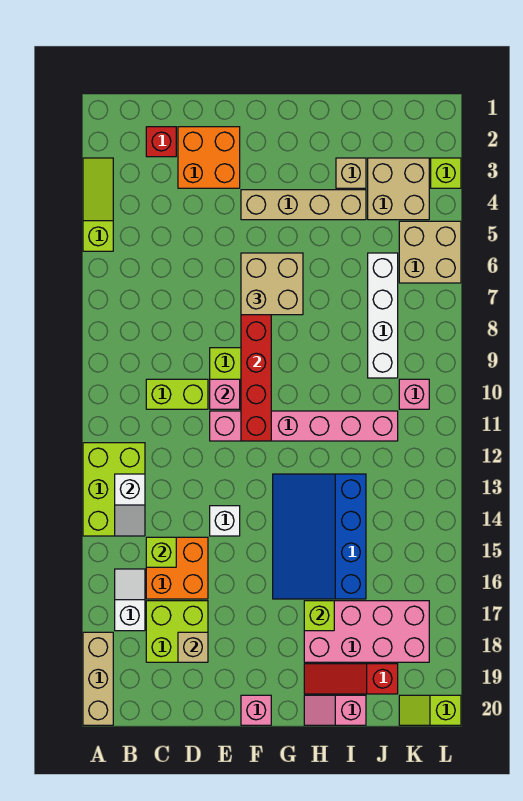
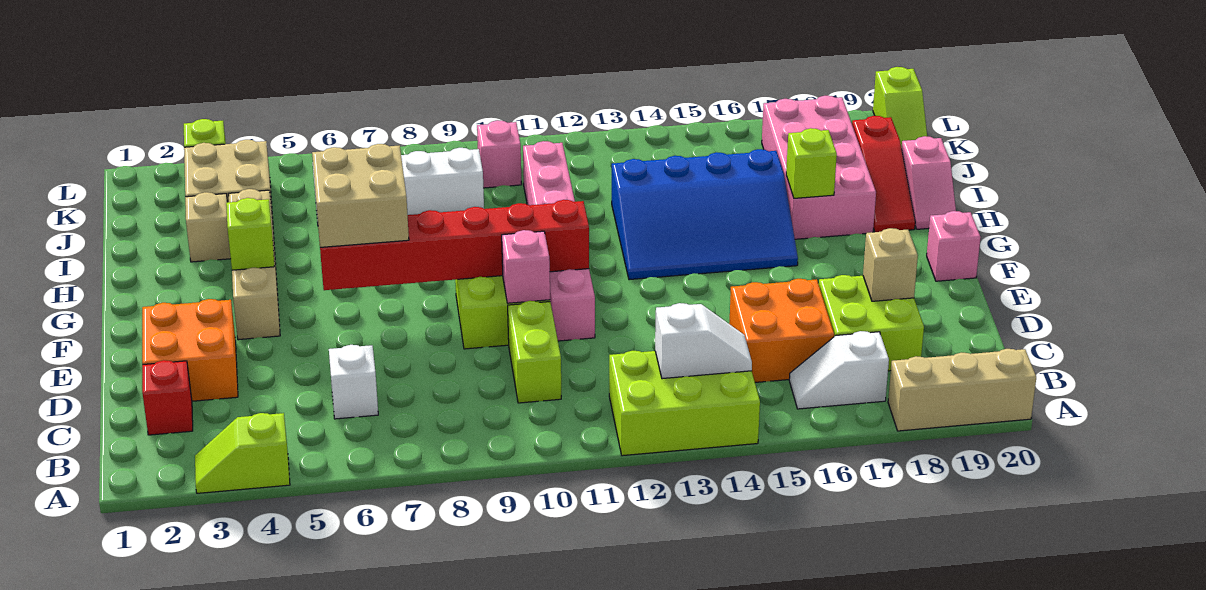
lime slope A3:A5 level 1 top 5 -> lime slope A3:A4 level 1 top 4
lime brick C15 level 2 -> lime brick G4 level 2
white brick E14 level 1 -> white brick C6 level 1
tan brick K5:L6 level 1 -> none

